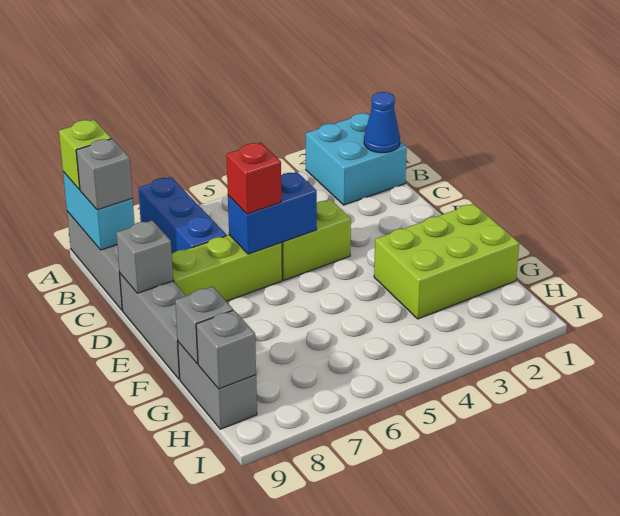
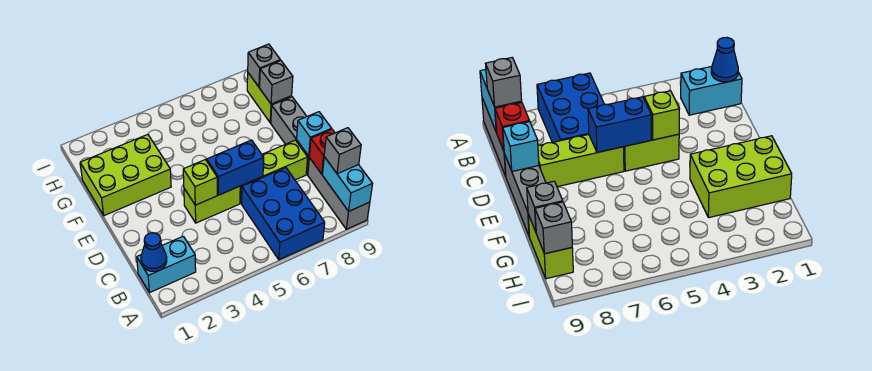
cyan brick A1:B2 level 1 -> cyan brick B1:B2 level 1
blue brick A7:C7 level 1 -> blue brick A6:C7 level 1
lime brick A9 level 3 -> lime brick D4 level 2
red brick D6 level 3 -> red brick C9 level 2
grey brick D9 level 2 -> cyan brick D9 level 2
grey brick G9:H9 level 1 -> lime brick G9:H9 level 1

